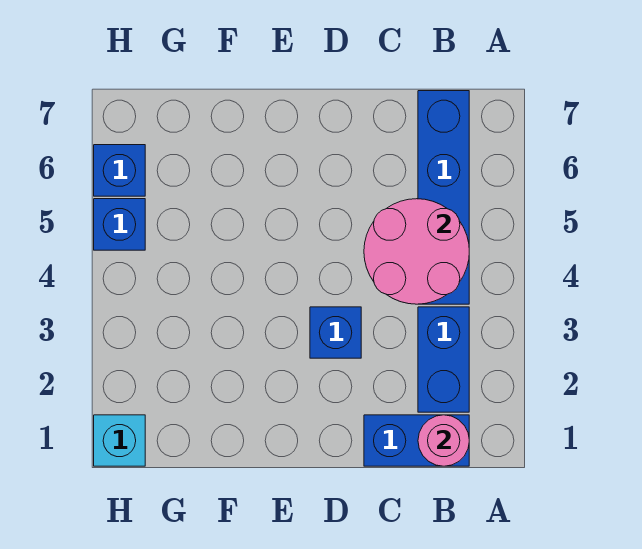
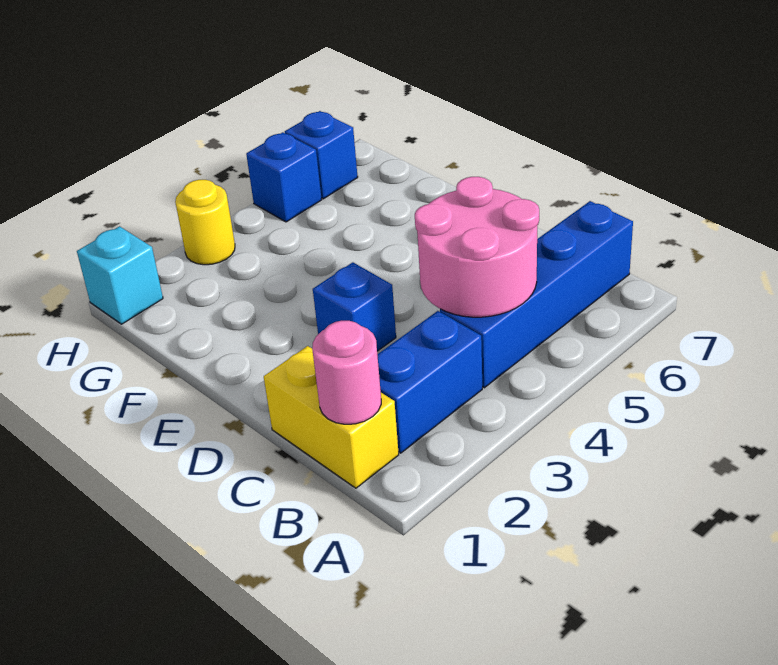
blue brick B1:C1 level 1 -> yellow brick B1:C1 level 1
none -> yellow round brick H3 level 1

